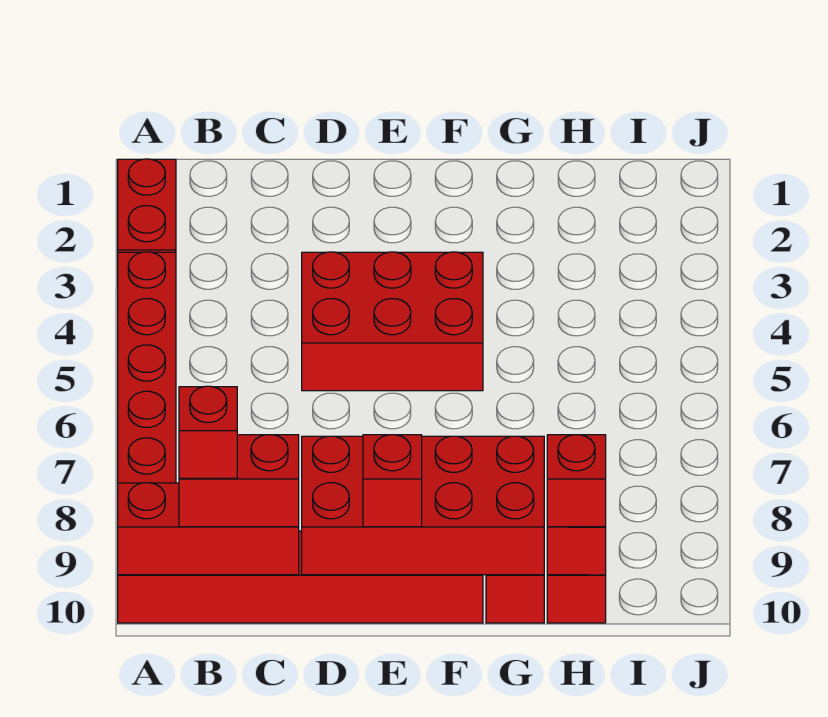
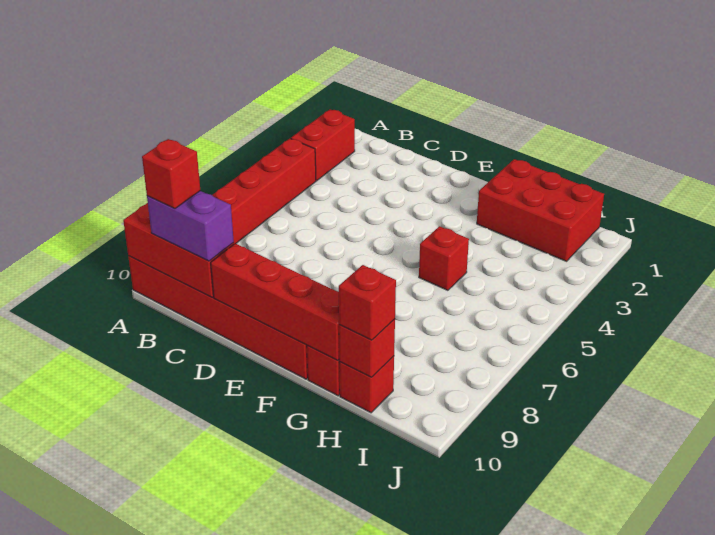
red brick B10:C10 level 3 -> purple brick B10:C10 level 3
red brick D4:F5 level 1 -> red brick G1:I2 level 1
red brick D9:G10 level 2 -> red brick D10:G10 level 2
red brick E10 level 3 -> red brick G5 level 1

